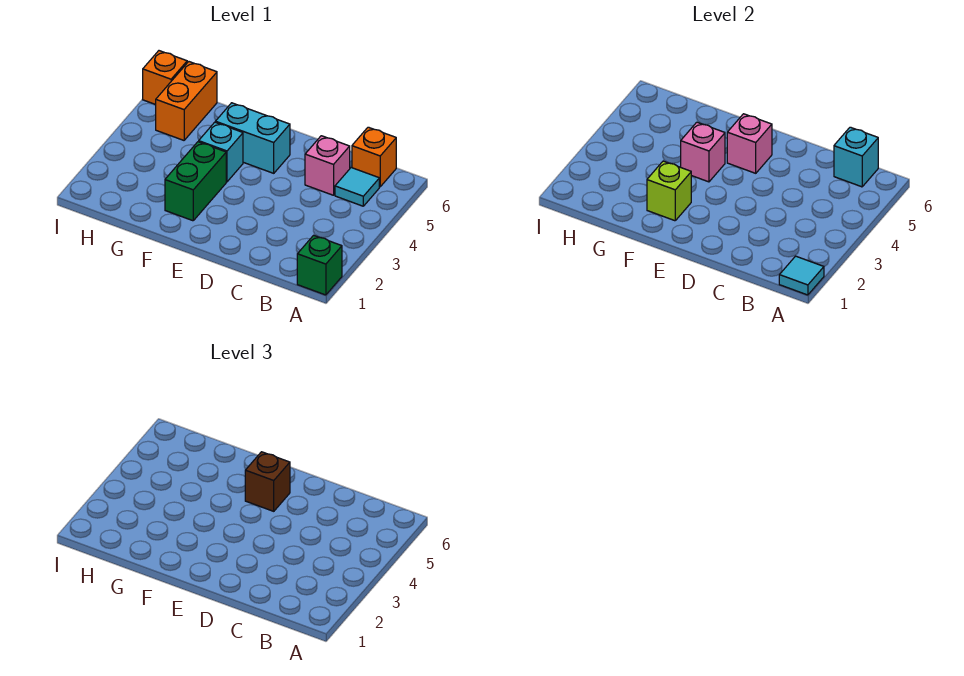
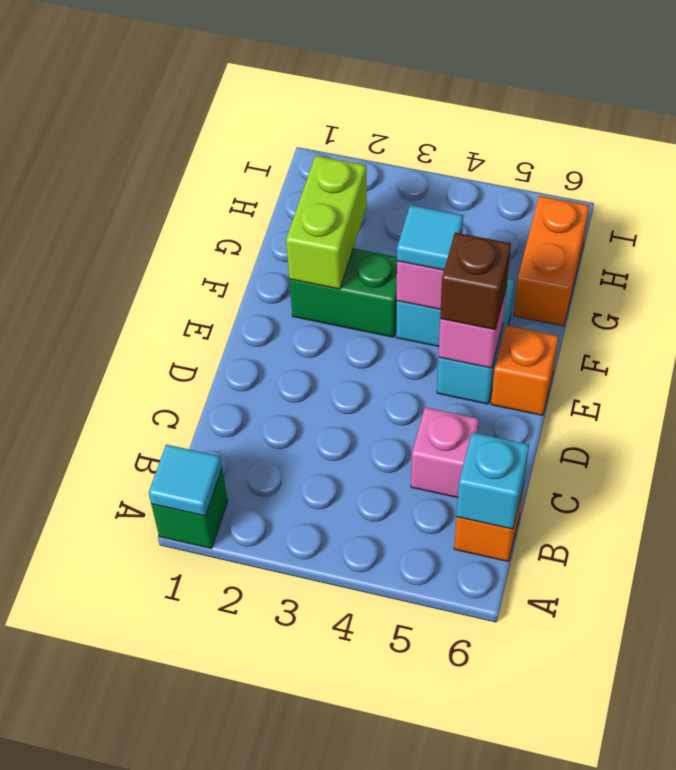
cyan tile B5 level 1 -> cyan tile F4 level 3
lime brick F2 level 2 -> lime brick F2:G2 level 2
orange brick H5:H6 level 1 -> orange brick G6:H6 level 1
orange brick I6 level 1 -> orange brick E6 level 1

